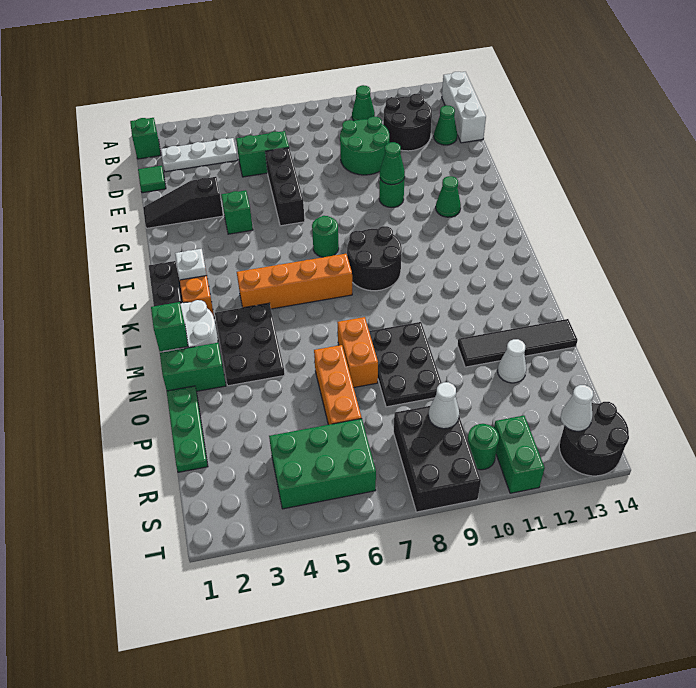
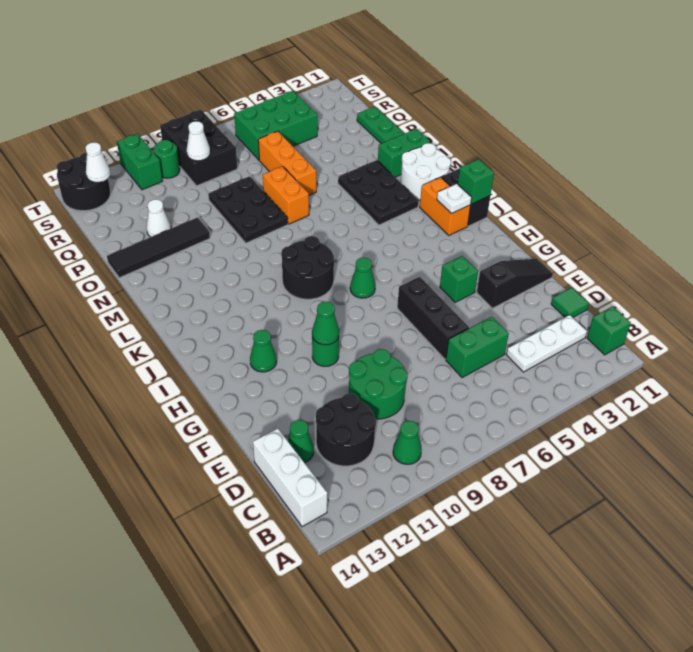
green round brick I7 level 1 -> green cone I7 level 1
orange brick K4:K7 level 1 -> none
green brick M1 level 2 -> green brick J1 level 2

